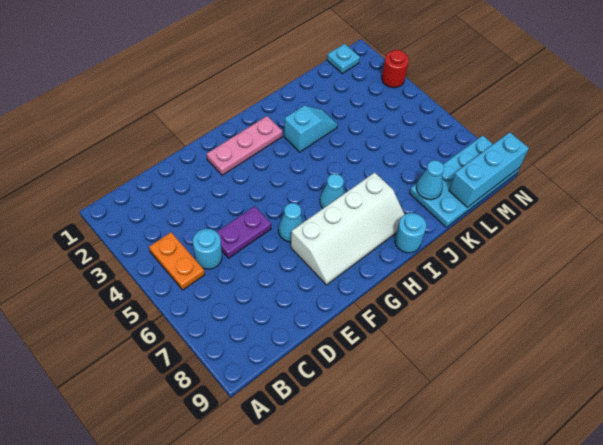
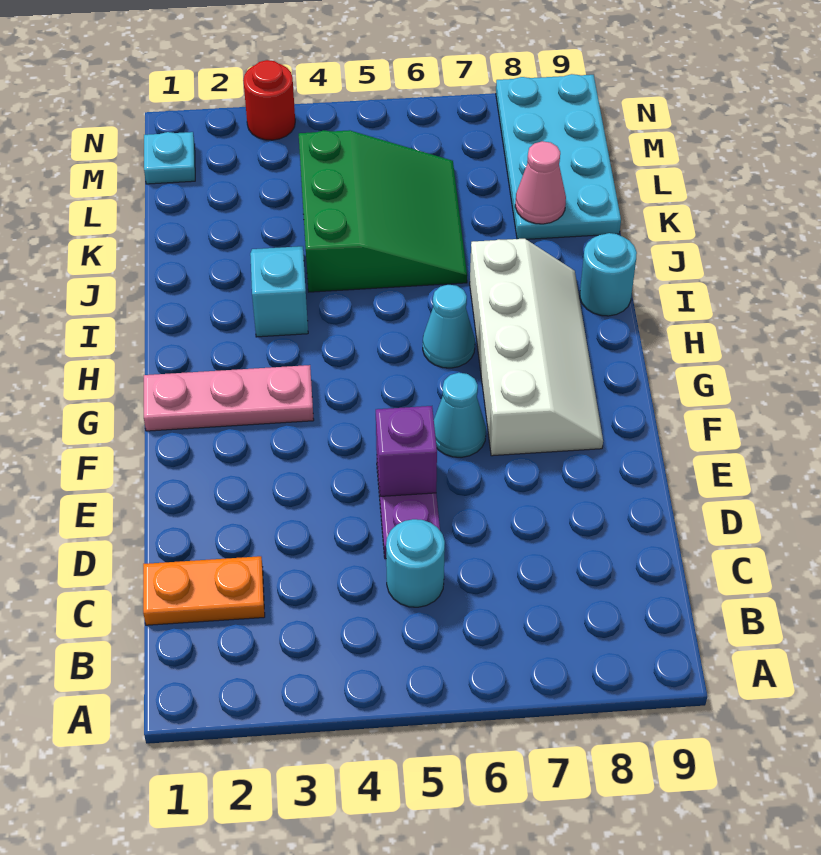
orange plate B4:B5 level 1 -> orange plate C1:C2 level 1
none -> purple brick E5 level 2
pink plate F2:H2 level 1 -> pink plate G1:G3 level 1
none -> green slope J4:L6 level 1 top 4
cyan cone K8 level 2 -> pink cone K8 level 2
cyan brick L9:N9 level 2 -> none

